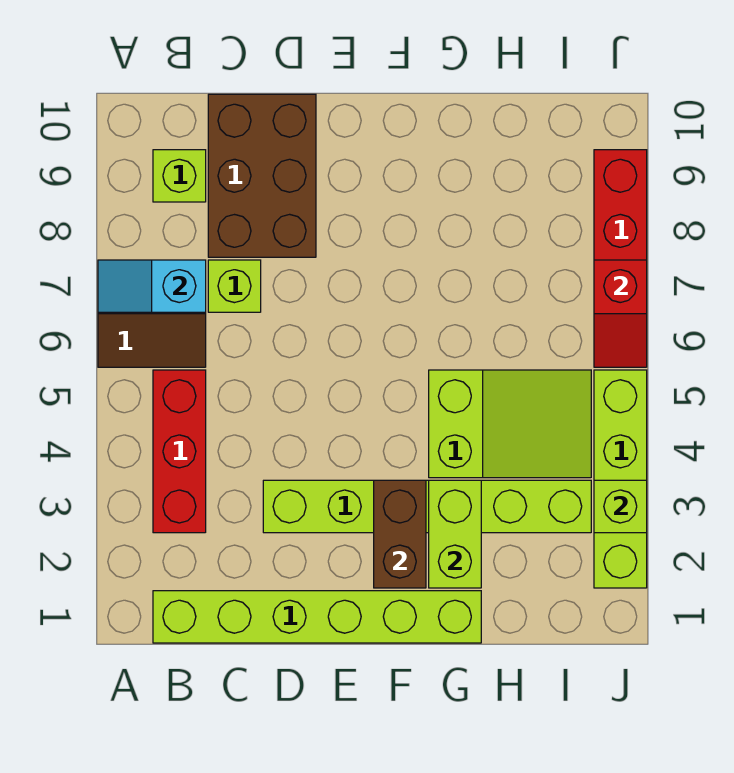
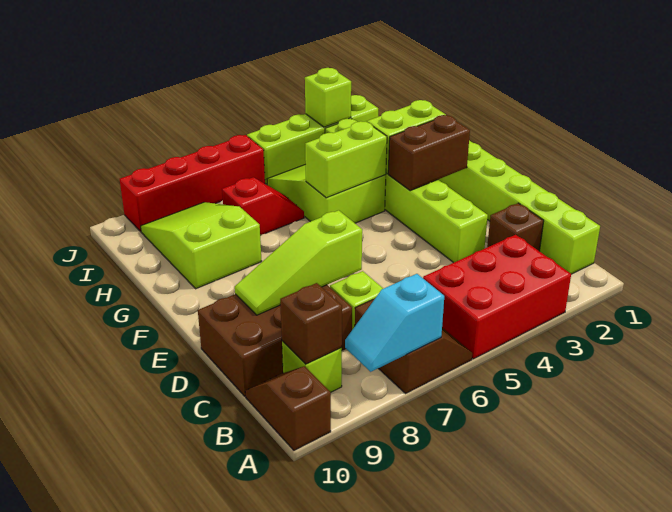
cyan slope A7:B7 level 2 top B -> cyan slope A7:A8 level 2 top 7
none -> brown slope A10:B10 level 1 top A
red brick B3:B5 level 1 -> red brick A3:B5 level 1
none -> brown brick B9 level 2
none -> brown brick C2 level 1
none -> lime slope D7:D9 level 2 top 7
none -> lime brick G4:G5 level 2
none -> lime slope G8:I9 level 1 top G
red slope J6:J7 level 2 top 7 -> red slope H6:H7 level 1 top 7

